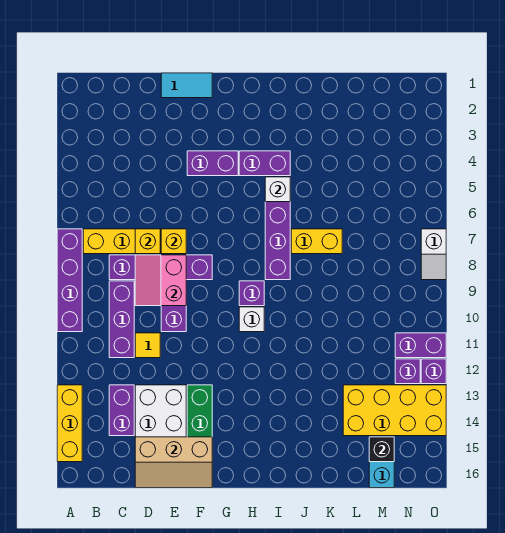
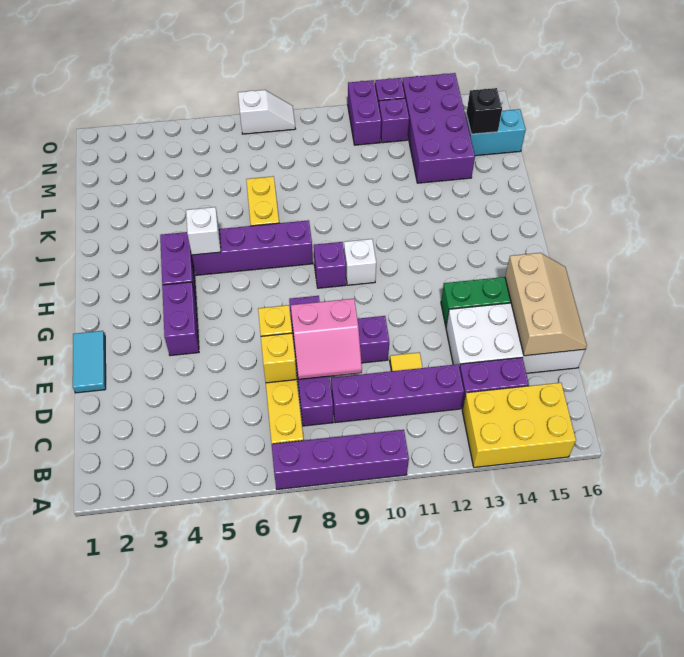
yellow brick A13:A15 level 1 -> yellow brick A13:B15 level 1
purple brick C9:C11 level 1 -> purple brick C9:C12 level 1
yellow brick L13:O14 level 1 -> purple brick L13:O14 level 1

